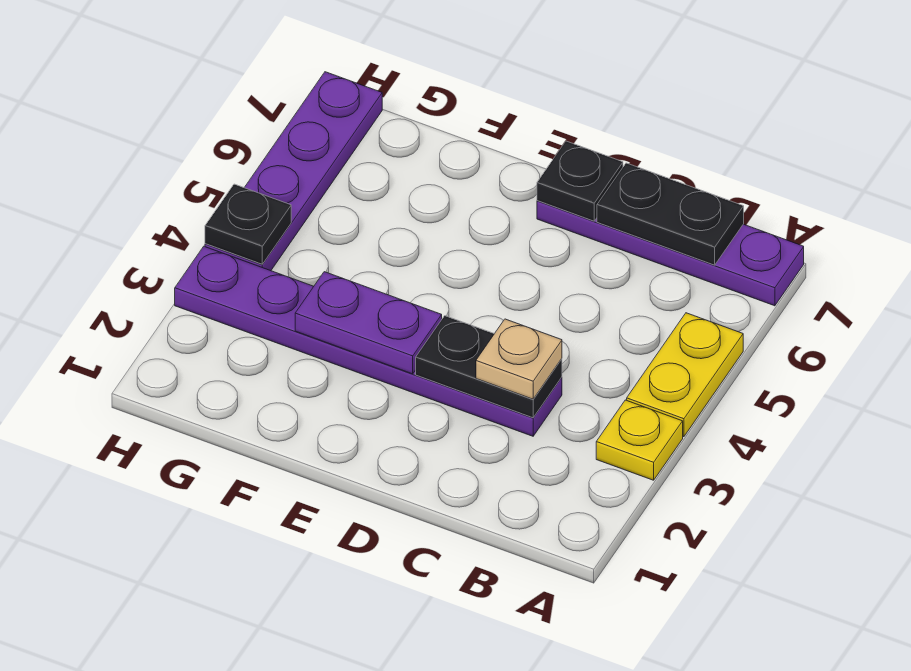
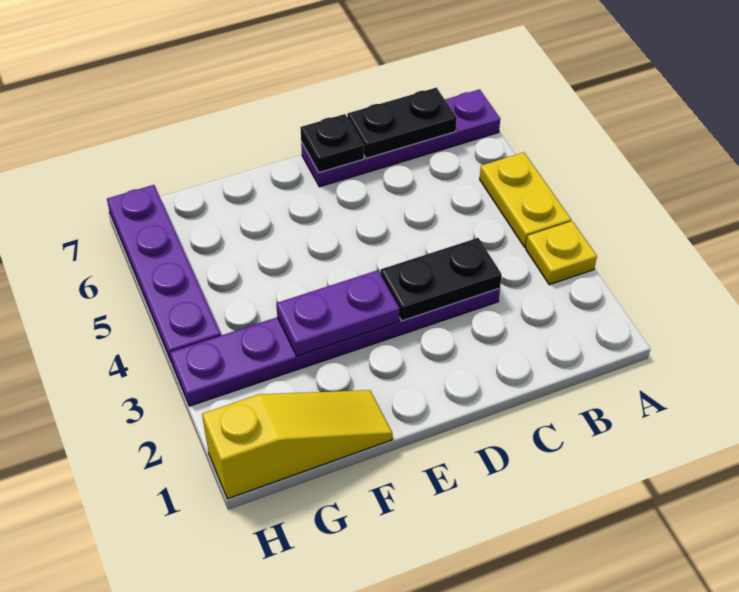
tan plate C3 level 3 -> none
none -> yellow slope F1:H1 level 1 top H
black plate H4 level 2 -> none

